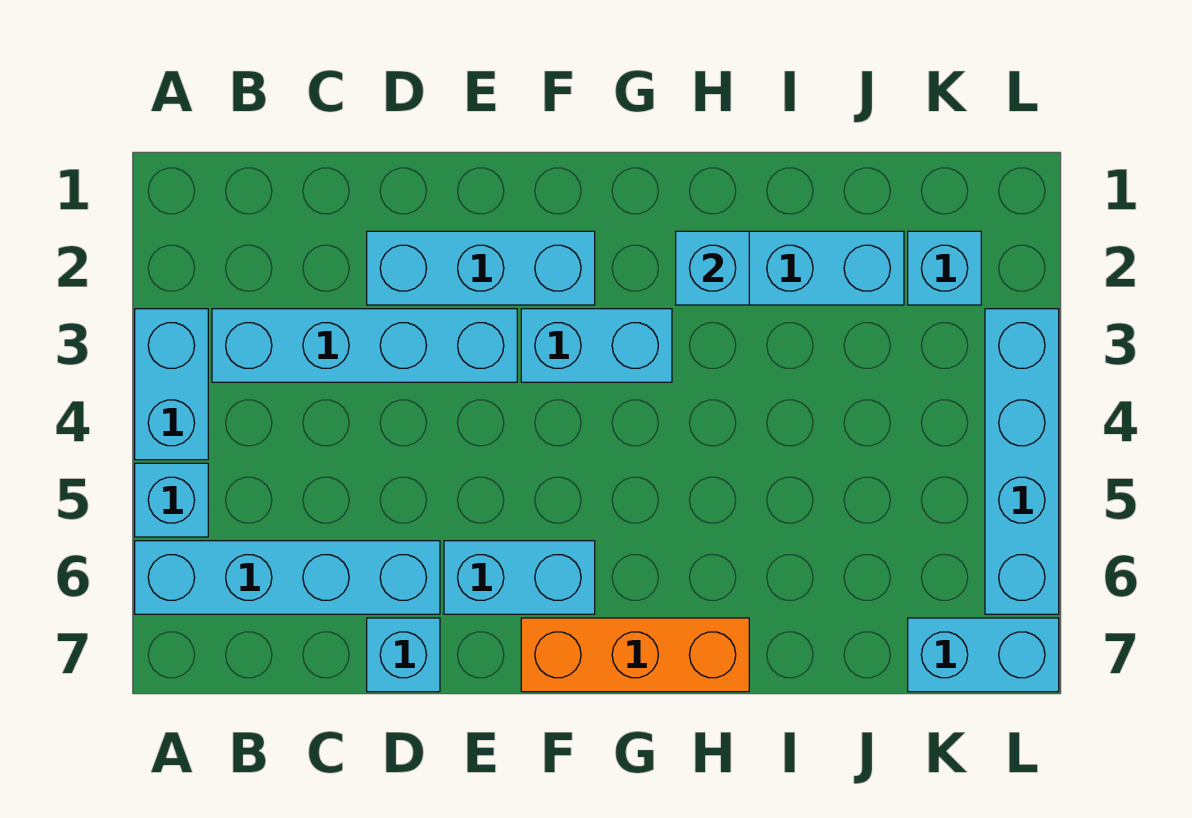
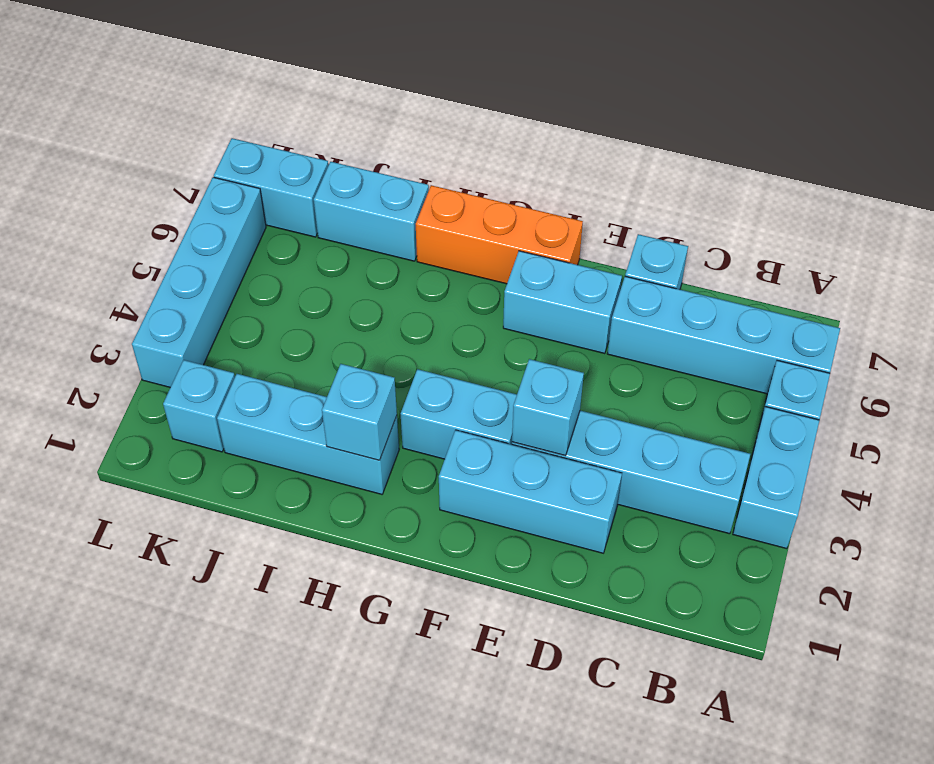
none -> cyan brick E3 level 2
none -> cyan brick I7:J7 level 1

